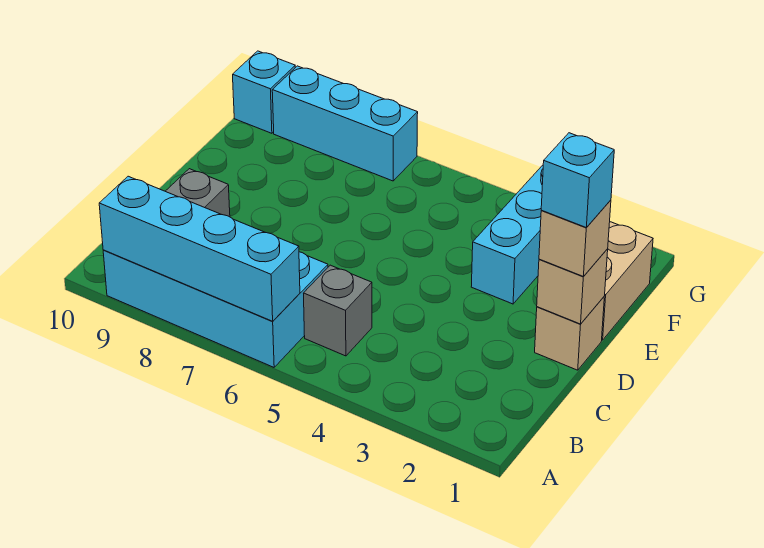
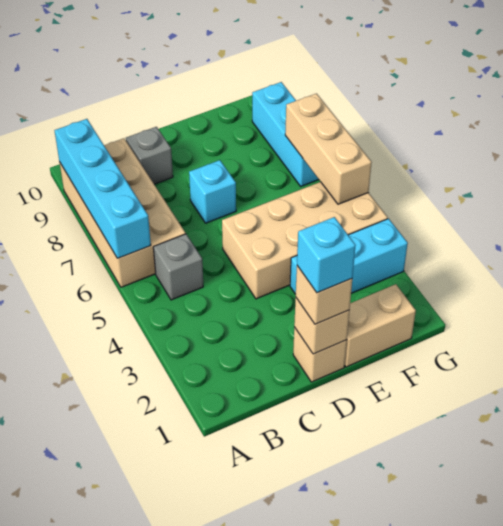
cyan brick A6:B9 level 1 -> tan brick A6:B9 level 1
none -> tan brick D4:G5 level 1
none -> tan brick G5:G7 level 2
cyan brick G10 level 1 -> cyan brick D7 level 1

